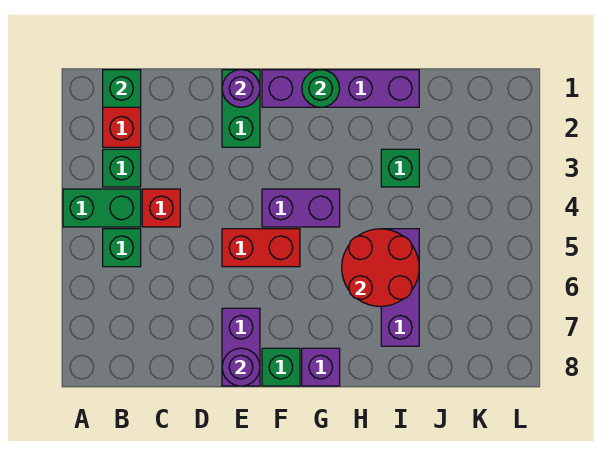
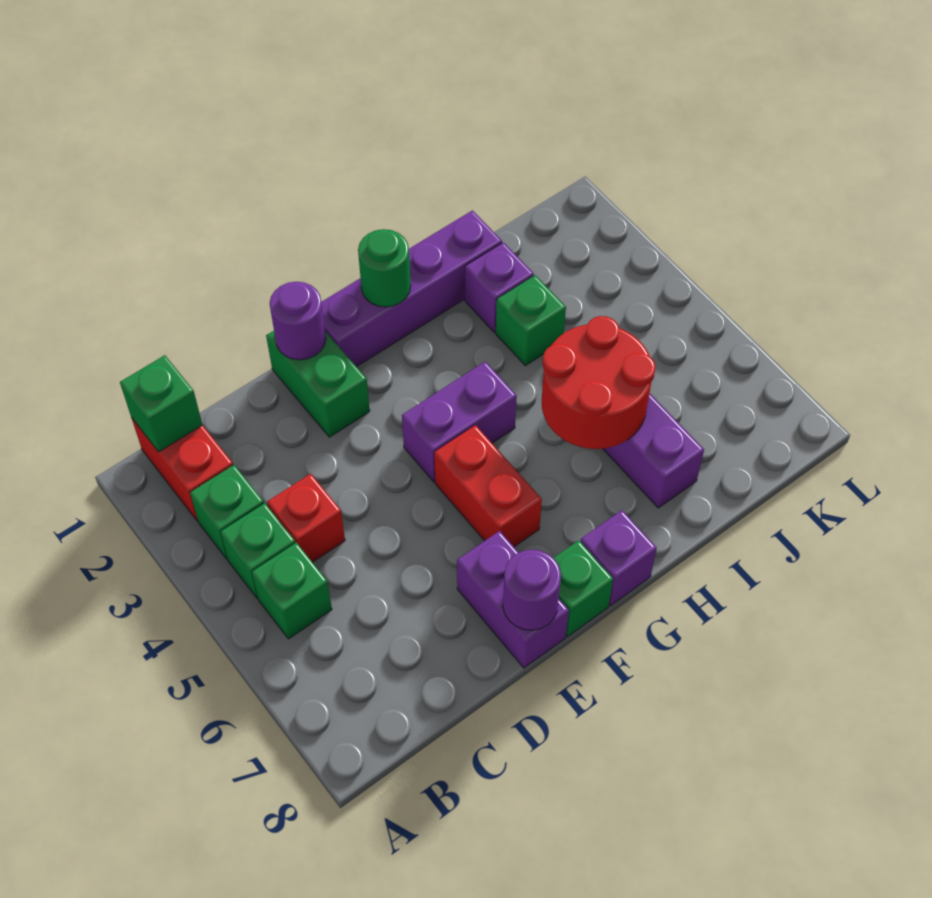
green brick A4:B4 level 1 -> green brick B4 level 1
red brick E5:F5 level 1 -> red brick F5:F6 level 1
none -> purple brick I2 level 1

